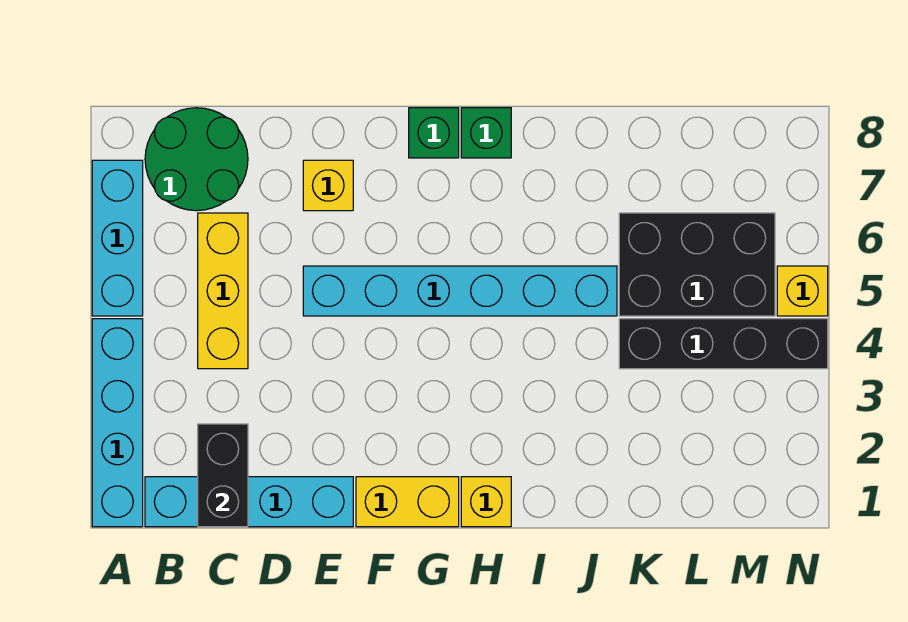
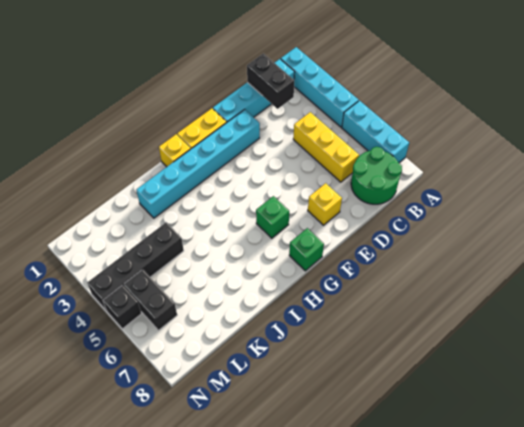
cyan brick E5:J5 level 1 -> cyan brick E2:J2 level 1
green brick H8 level 1 -> green brick G6 level 1
black brick K5:M6 level 1 -> black brick M5:M6 level 1
yellow brick N5 level 1 -> black brick N5 level 1

